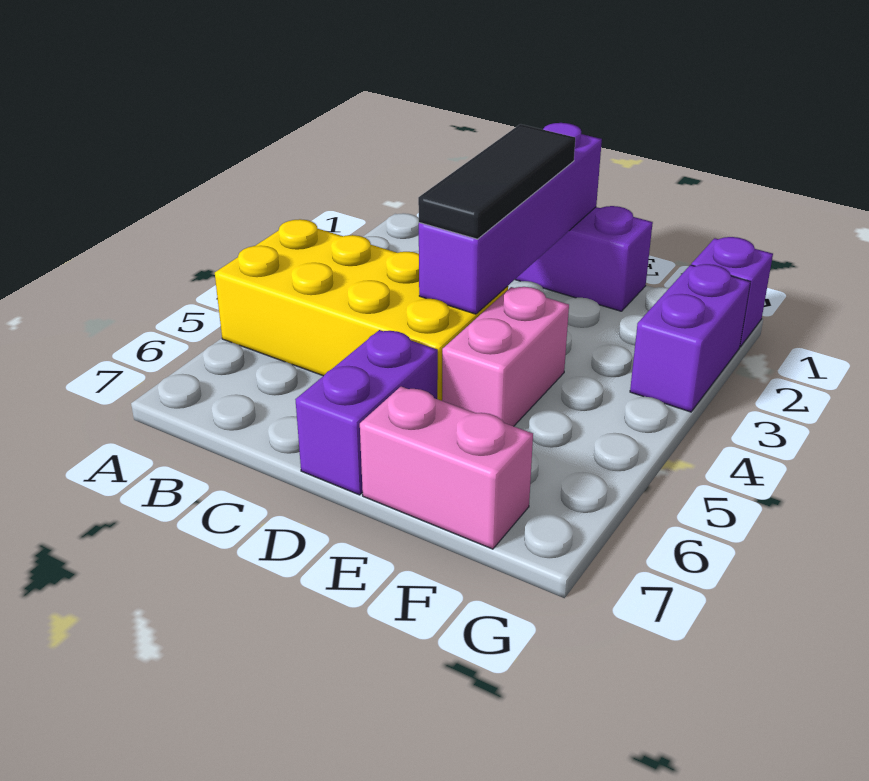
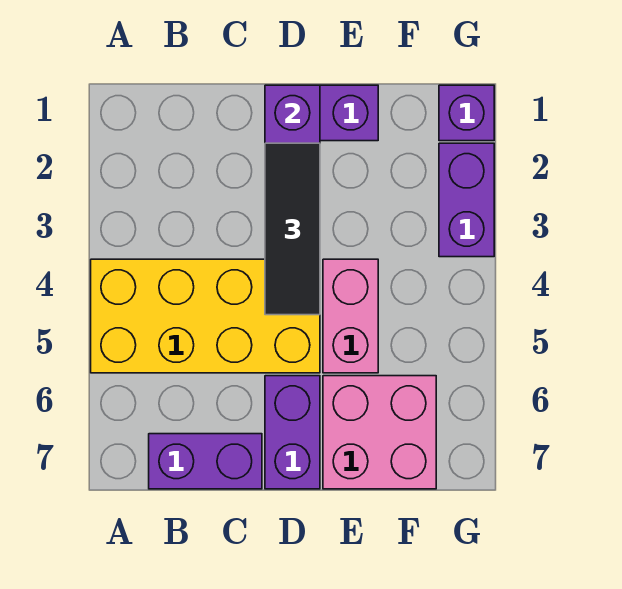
none -> purple brick B7:C7 level 1
pink brick E7:F7 level 1 -> pink brick E6:F7 level 1

